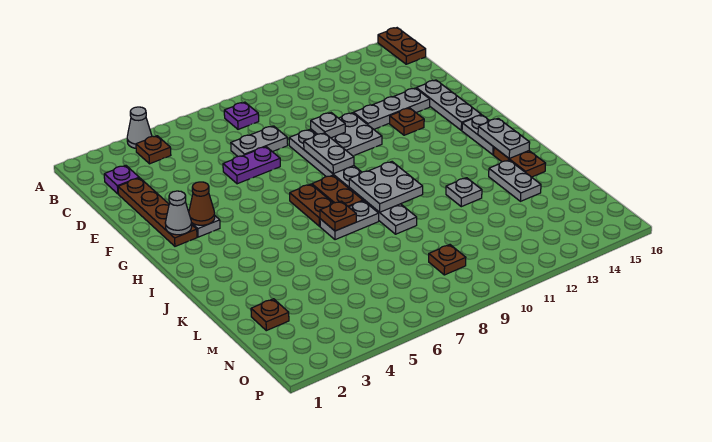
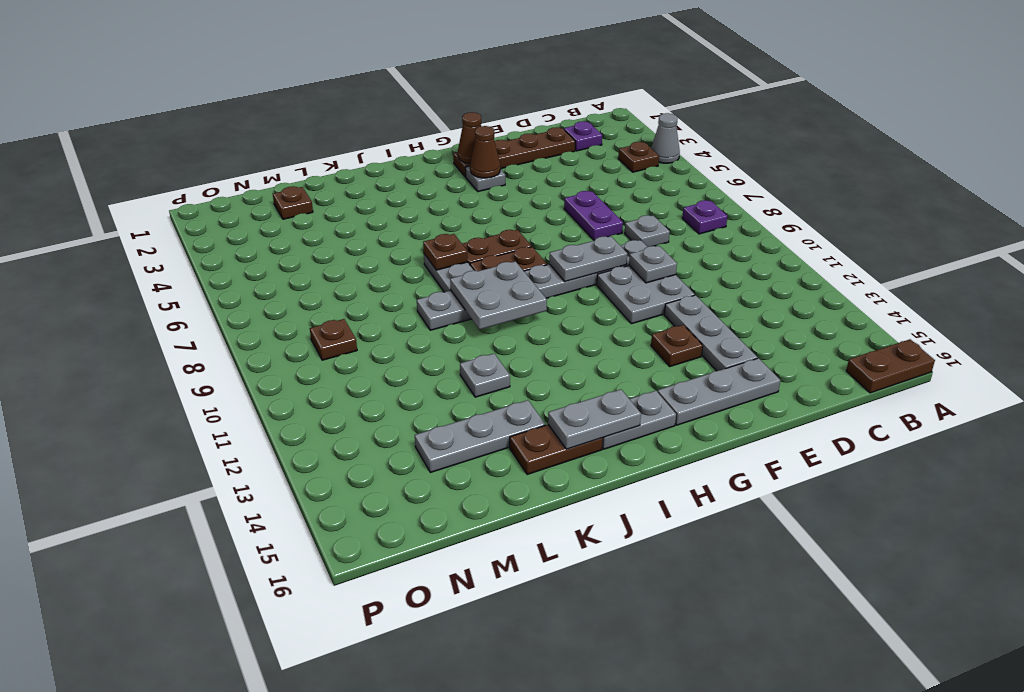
grey plate D7:D8 level 1 -> grey plate D8 level 1
grey cone G2 level 2 -> brown cone G2 level 2
grey plate K14:L14 level 1 -> grey plate K14:M14 level 1

